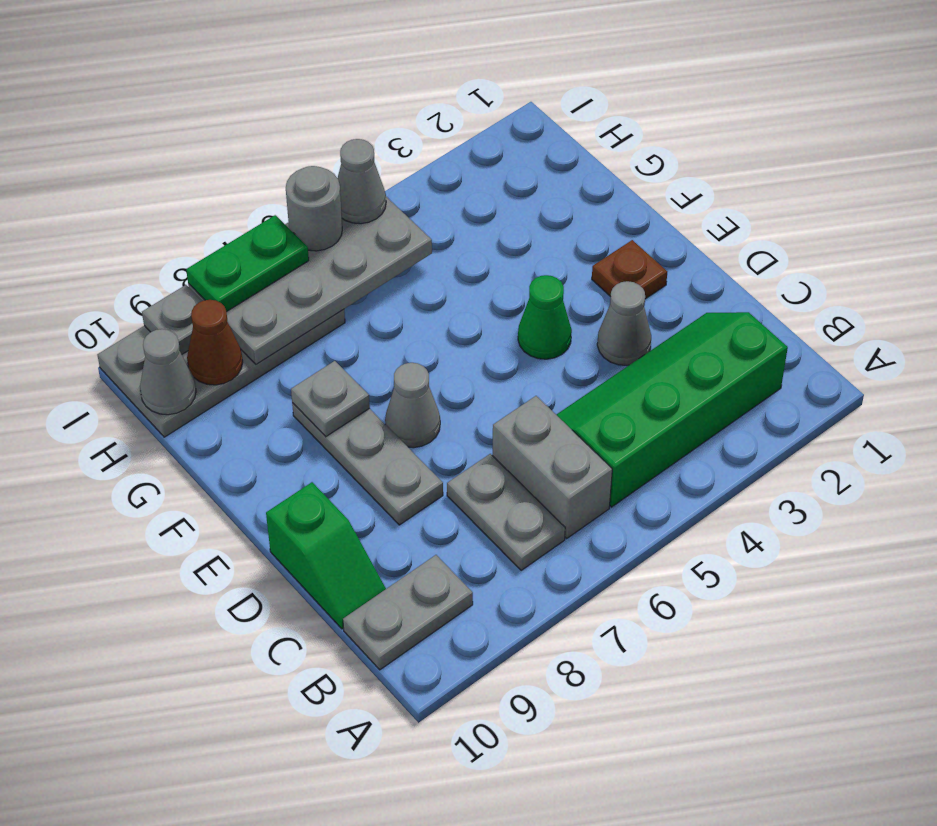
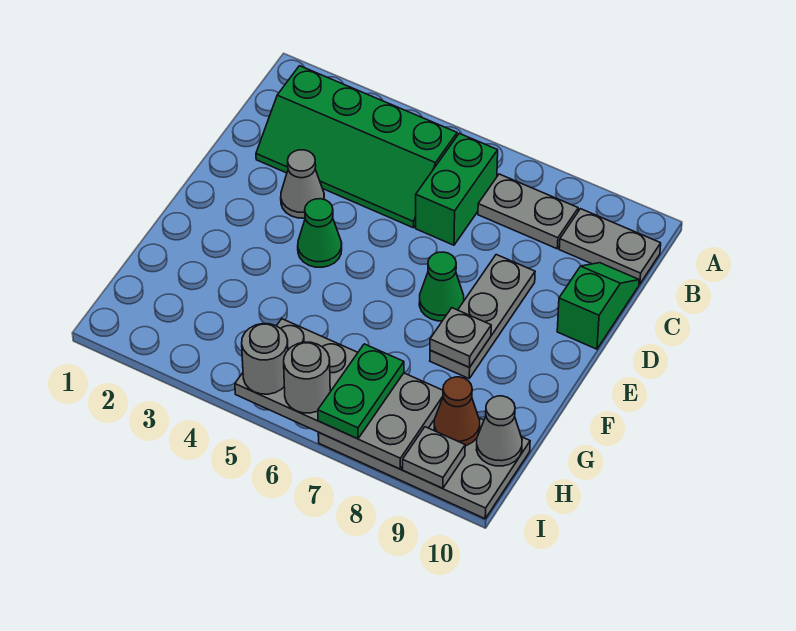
grey brick B6:C6 level 1 -> green brick B6:C6 level 1
grey plate B7:C7 level 1 -> grey plate B7:B8 level 1
brown plate E2 level 1 -> none
grey cone E7 level 1 -> green cone E7 level 1
grey cone I5 level 3 -> grey round brick I5 level 3
green plate I7:I8 level 3 -> green plate H7:I7 level 3

